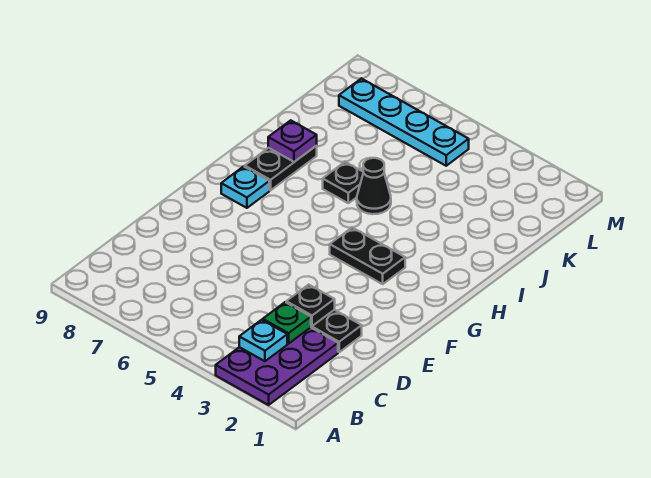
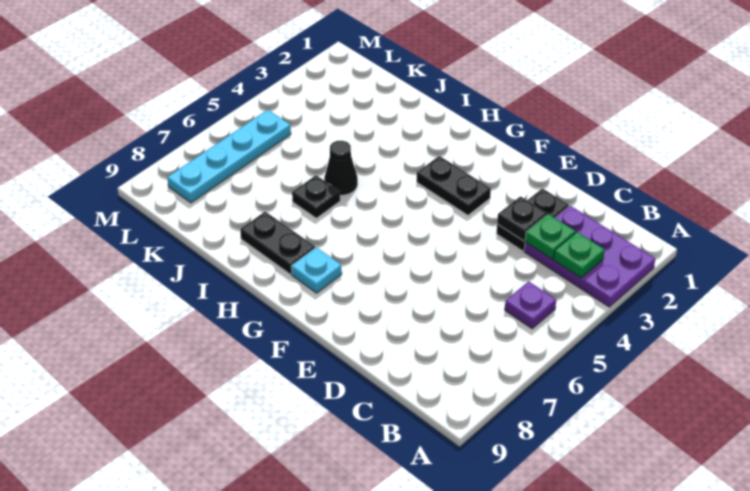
cyan plate B3 level 2 -> green plate B3 level 2
black plate G3:G4 level 1 -> black plate F3:G3 level 1
purple plate I8 level 2 -> purple plate B5 level 1

